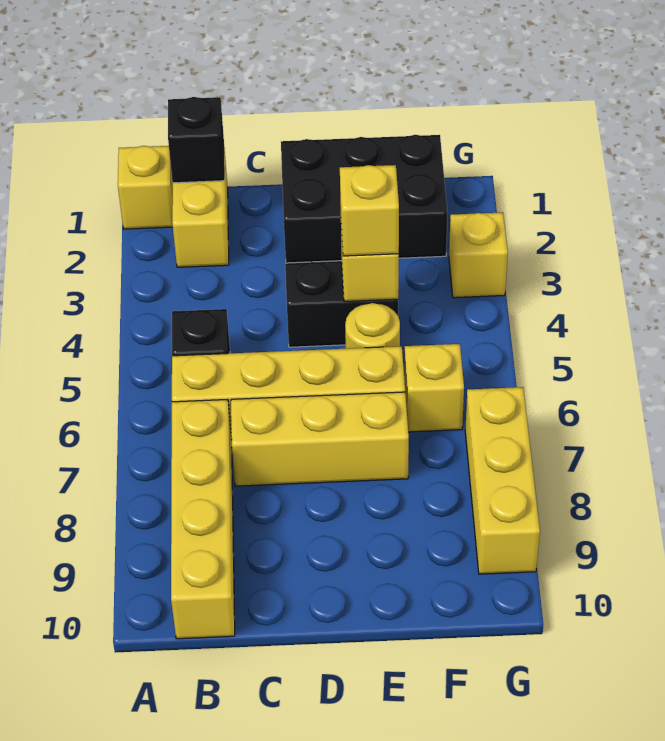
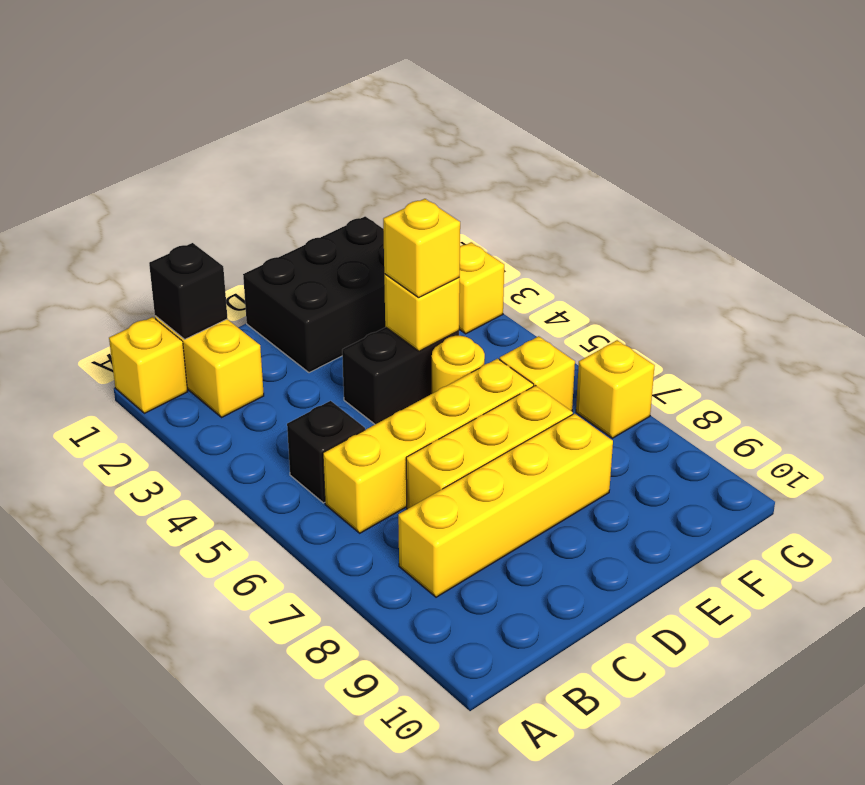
yellow brick B7:B10 level 1 -> yellow brick B8:E8 level 1
yellow brick G7:G9 level 1 -> yellow brick G7 level 1

